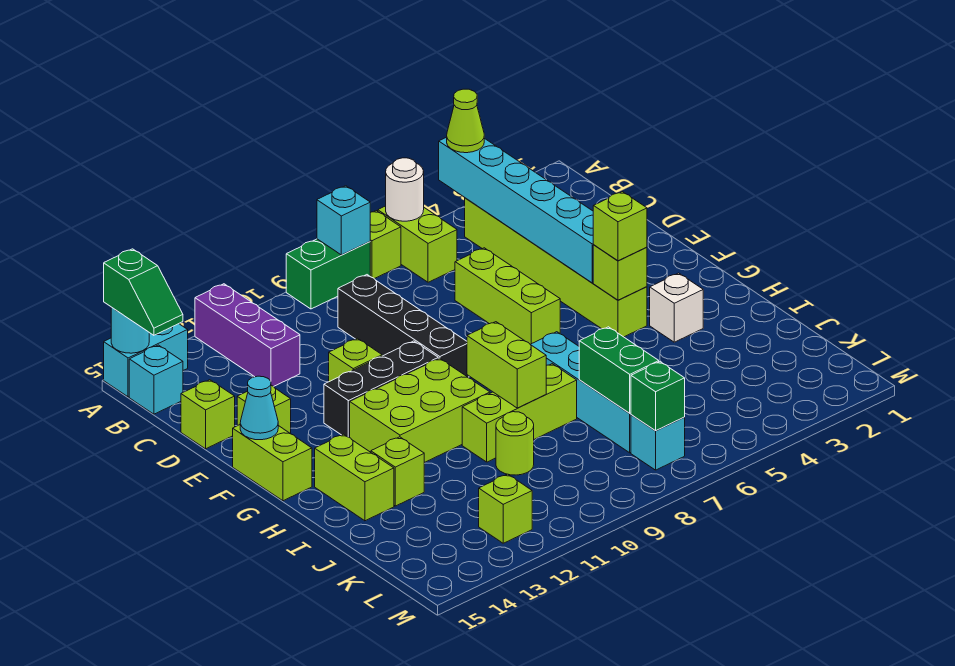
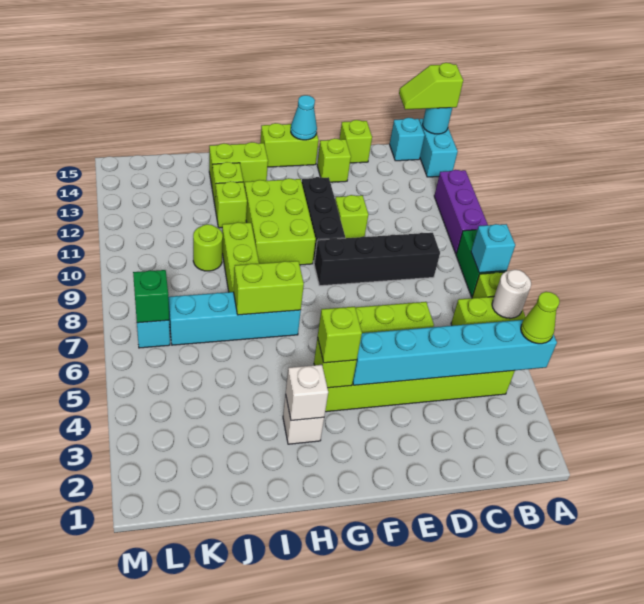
purple brick A12:C12 level 1 -> purple brick A10:A12 level 1
green slope A15:B15 level 3 top A -> lime slope A15:B15 level 3 top A
none -> white brick H3 level 2
lime brick H9:I9 level 2 -> lime brick H7:I7 level 2
green brick J7:K7 level 2 -> none
lime brick L12 level 1 -> lime brick I12 level 1

